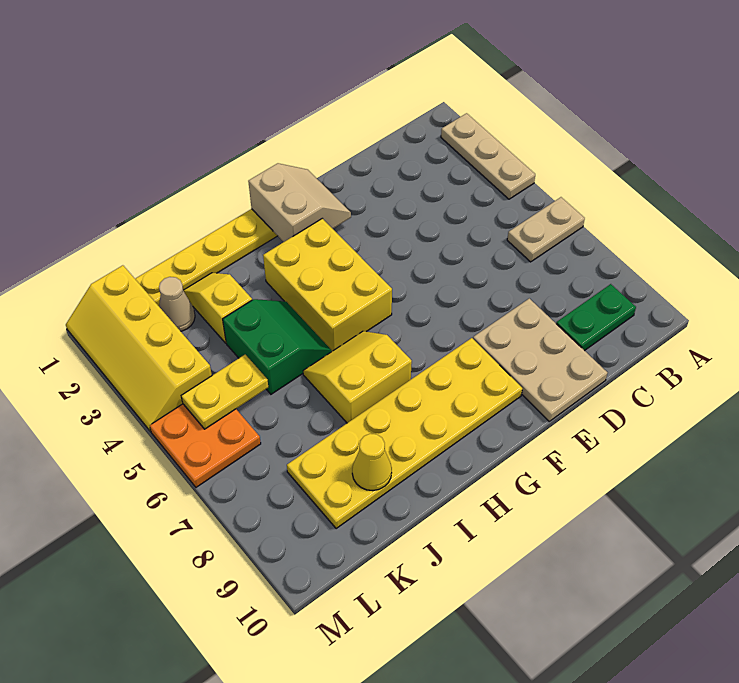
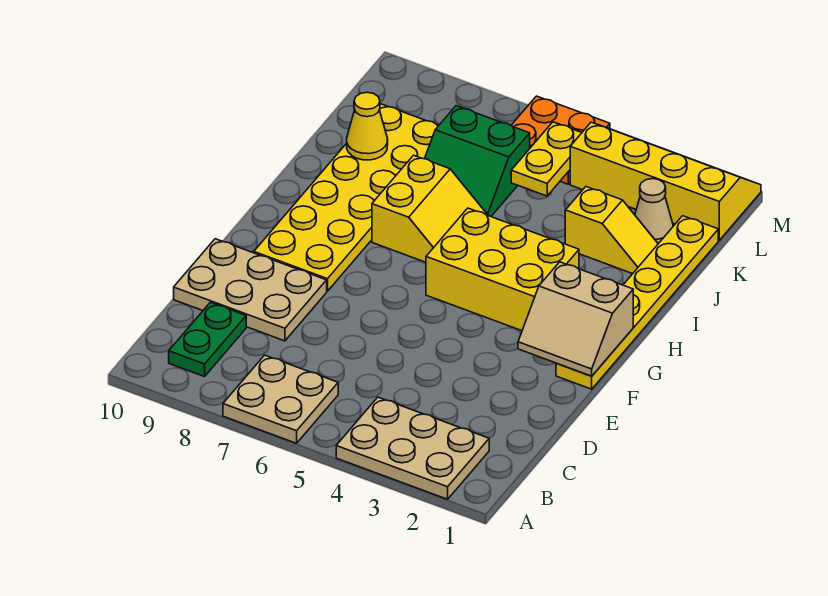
tan plate A2:A4 level 1 -> tan plate A2:B4 level 1
tan plate A6:B6 level 1 -> tan plate A6:B7 level 1
green slope I4:J5 level 1 top J -> green slope J6:K7 level 1 top K

